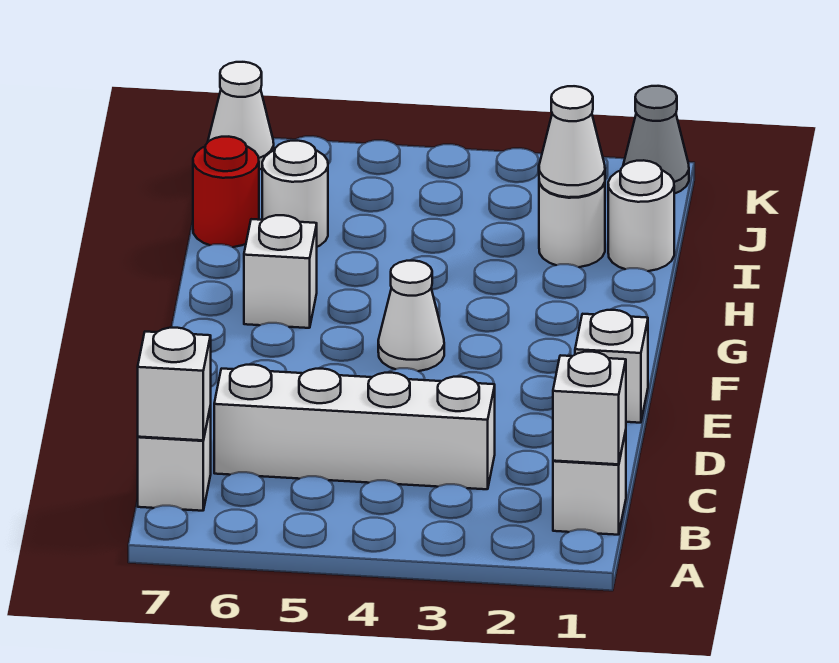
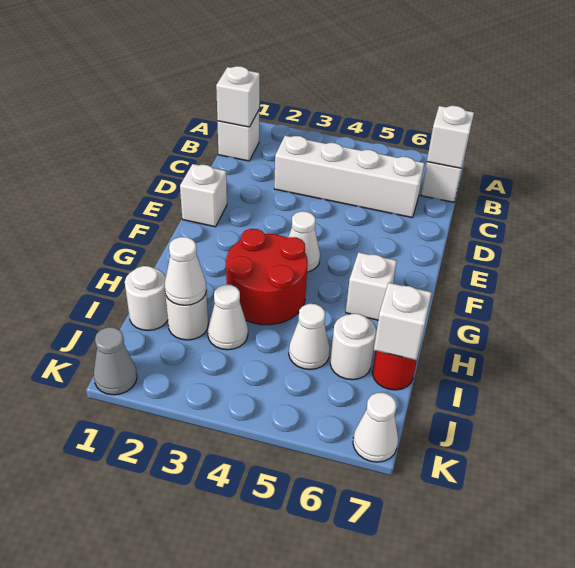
none -> red round brick G3:H4 level 1
none -> white cone I3 level 1
none -> white cone I5 level 1
none -> white brick I7 level 2

